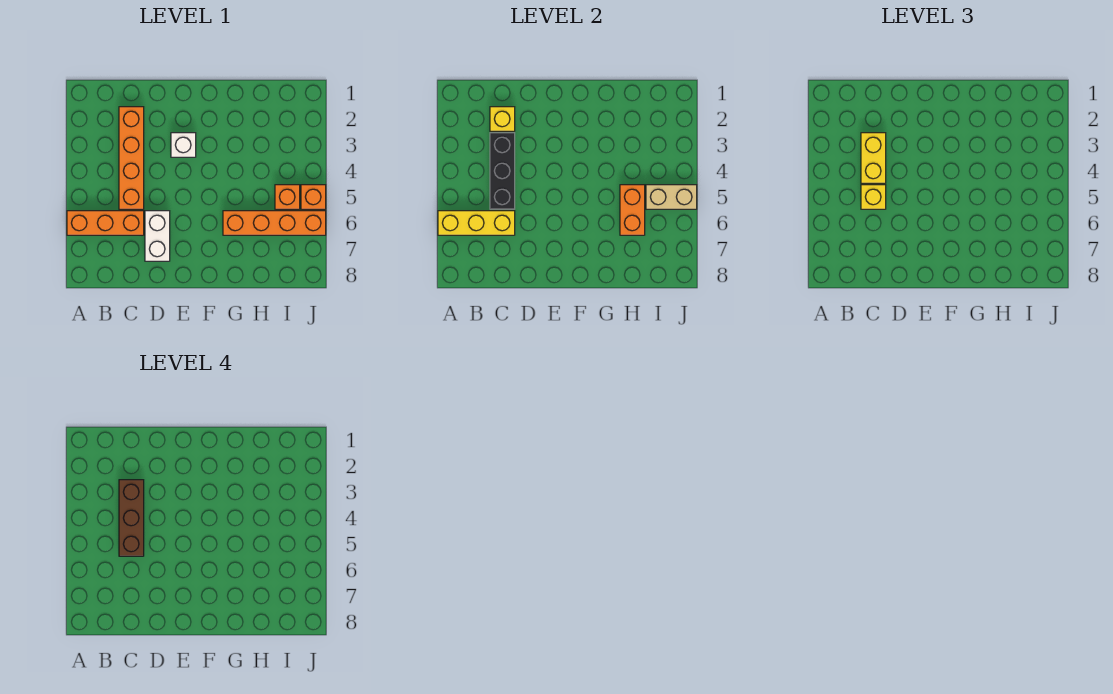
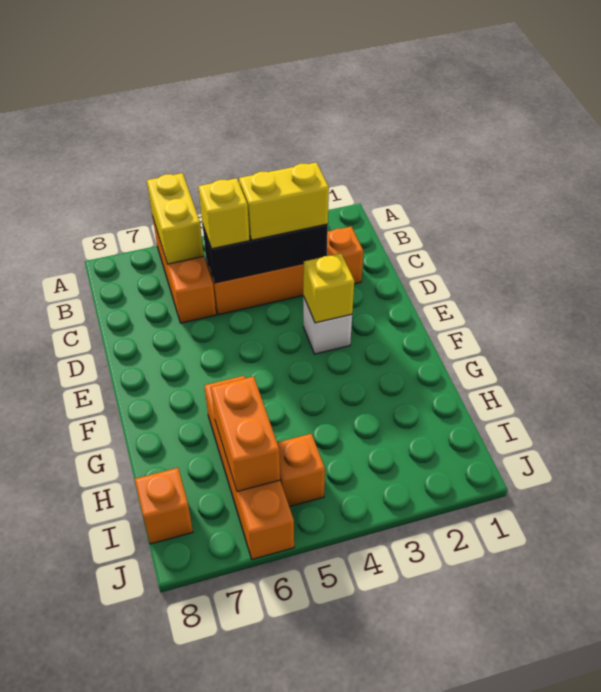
yellow brick A6:C6 level 2 -> yellow brick A6:B6 level 2
yellow brick C2 level 2 -> yellow brick E3 level 2
brown brick C3:C5 level 4 -> none
white brick D6:D7 level 1 -> none
orange brick H5:H6 level 2 -> orange brick H6:I6 level 2
tan brick I5:J5 level 2 -> none
orange brick J5 level 1 -> orange brick I8 level 1

